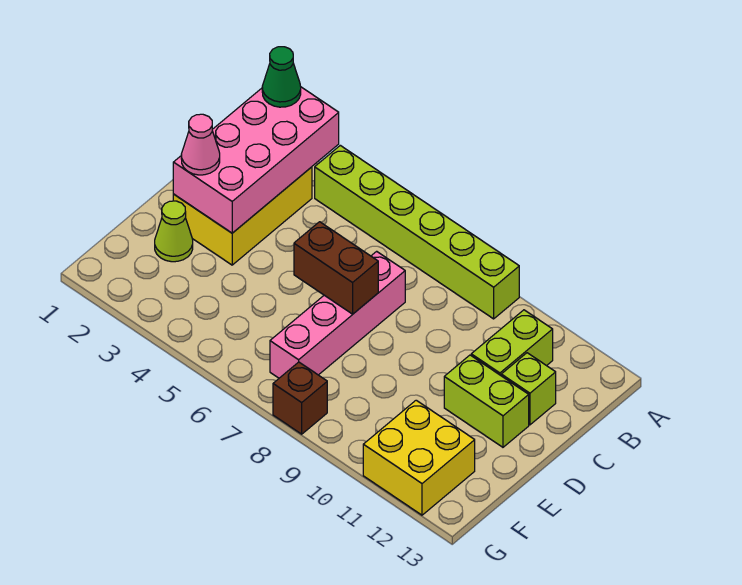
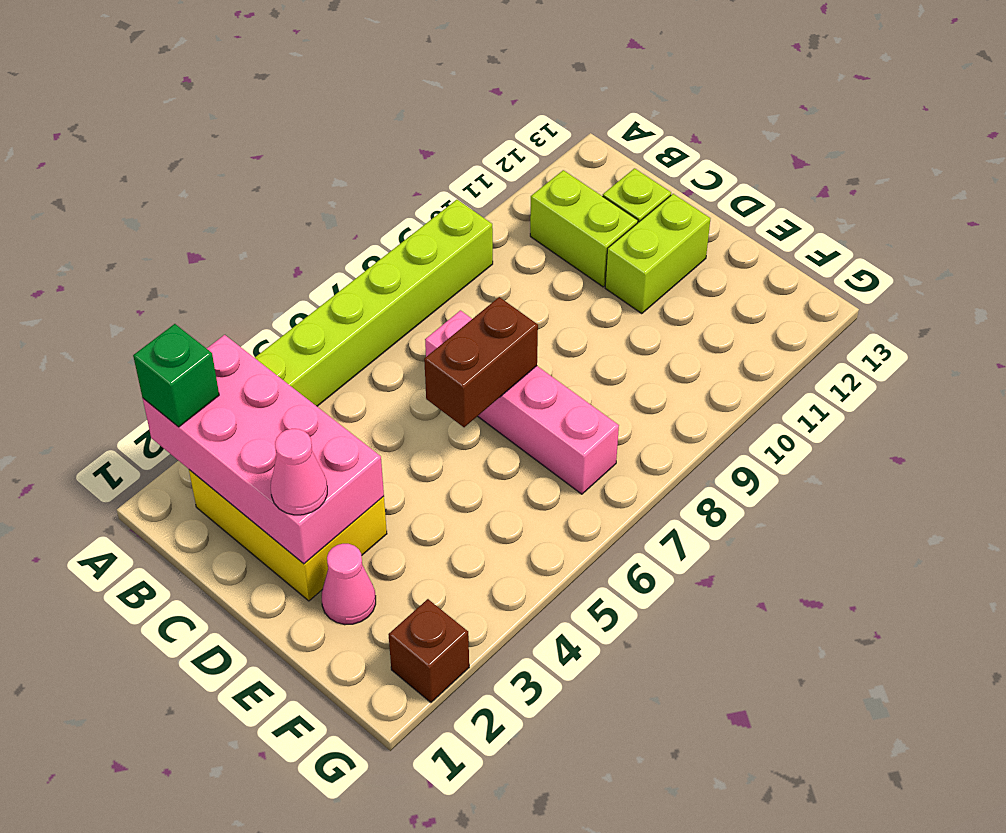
green cone A2 level 3 -> green brick A2 level 3
lime cone E2 level 1 -> pink cone E2 level 1
yellow brick F11:G12 level 1 -> none
brown brick G8 level 1 -> brown brick G2 level 1

